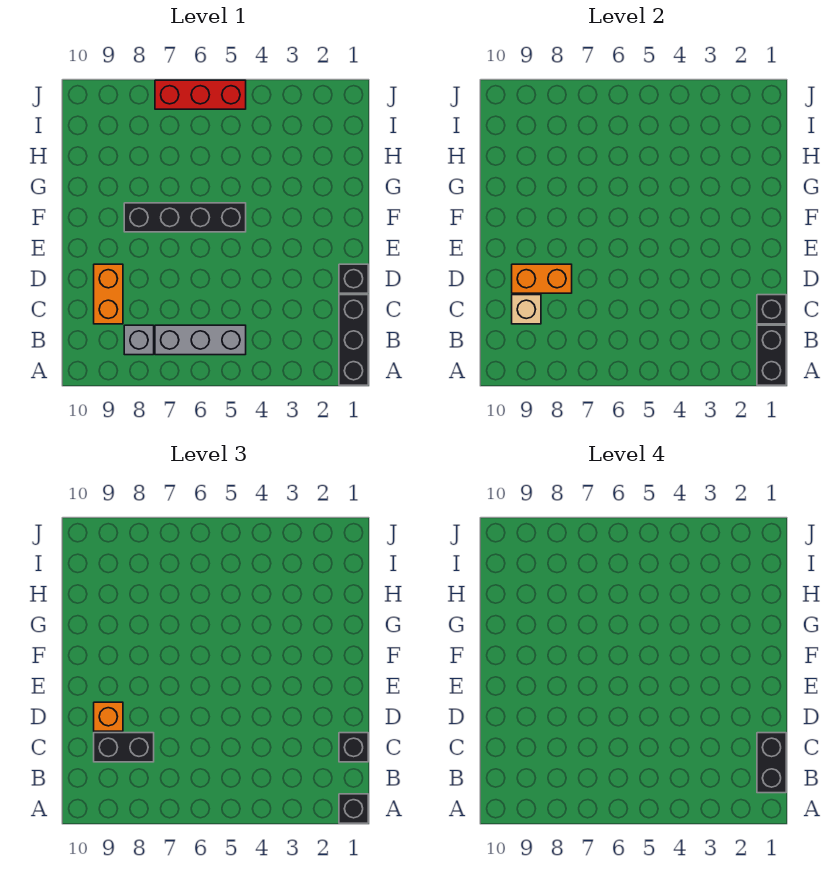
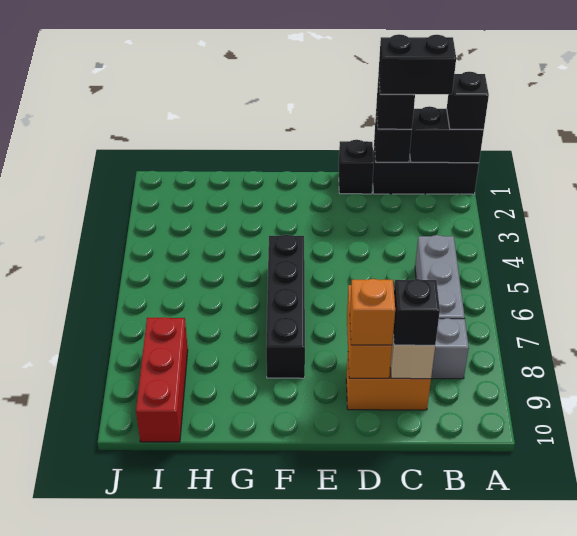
black brick C8:C9 level 3 -> black brick C9 level 3
red brick J5:J7 level 1 -> red brick I8:I10 level 1

